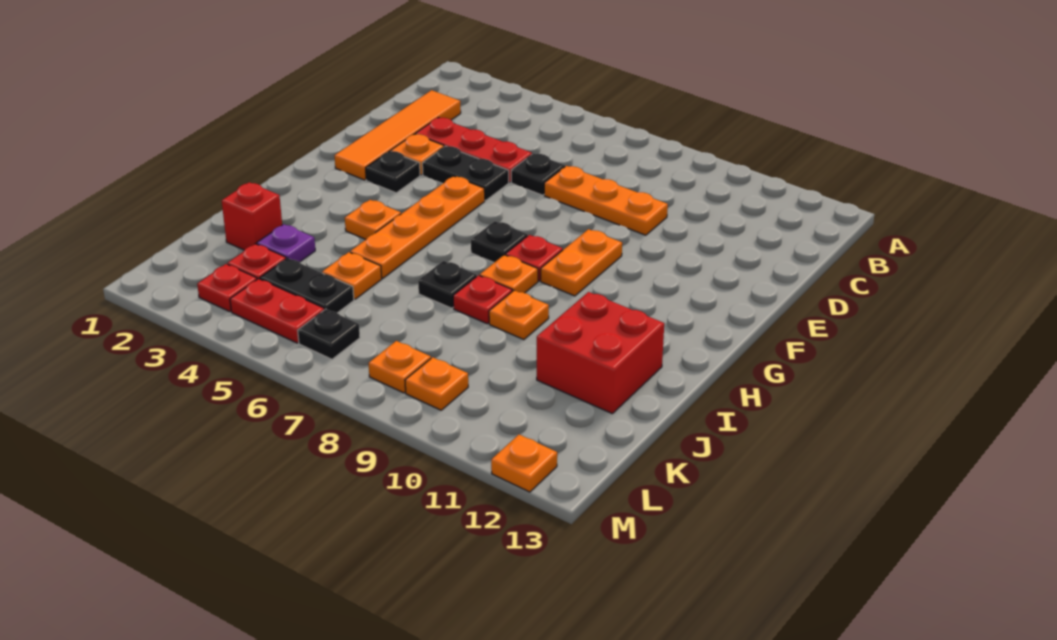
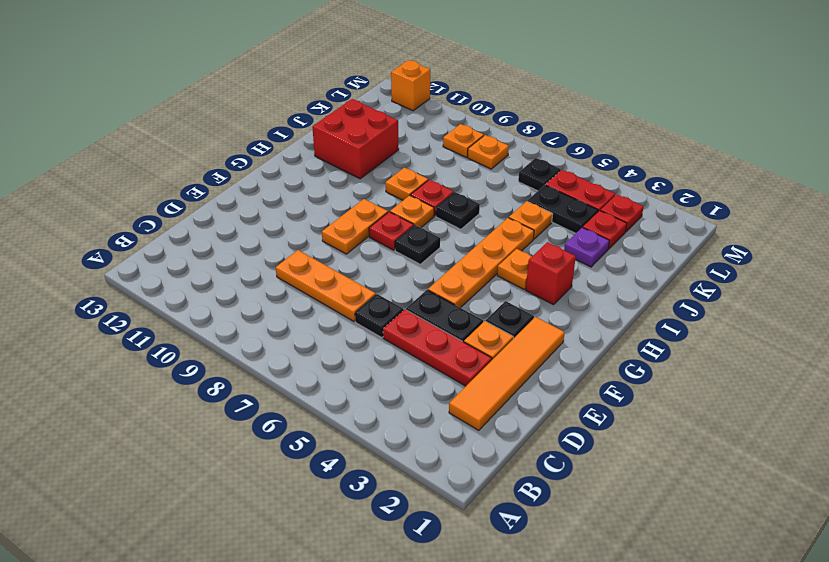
red brick J2 level 1 -> red brick H3 level 1
orange plate M12 level 1 -> orange brick M12 level 1

